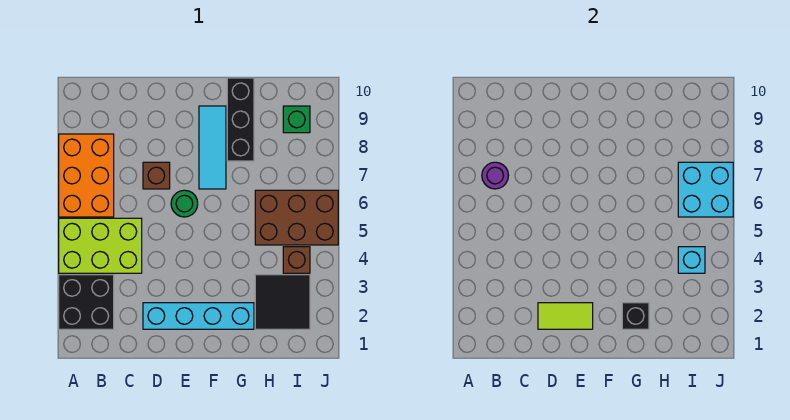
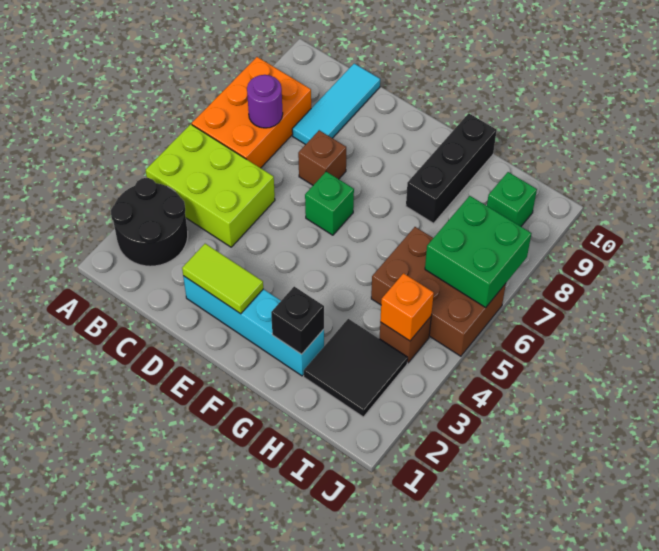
black brick A2:B3 level 1 -> black round brick A2:B3 level 1
green round brick E6 level 1 -> green brick E6 level 1
cyan tile F7:F9 level 1 -> cyan tile C8:C10 level 1
cyan brick I4 level 2 -> orange brick I4 level 2
cyan brick I6:J7 level 2 -> green brick I6:J7 level 2

